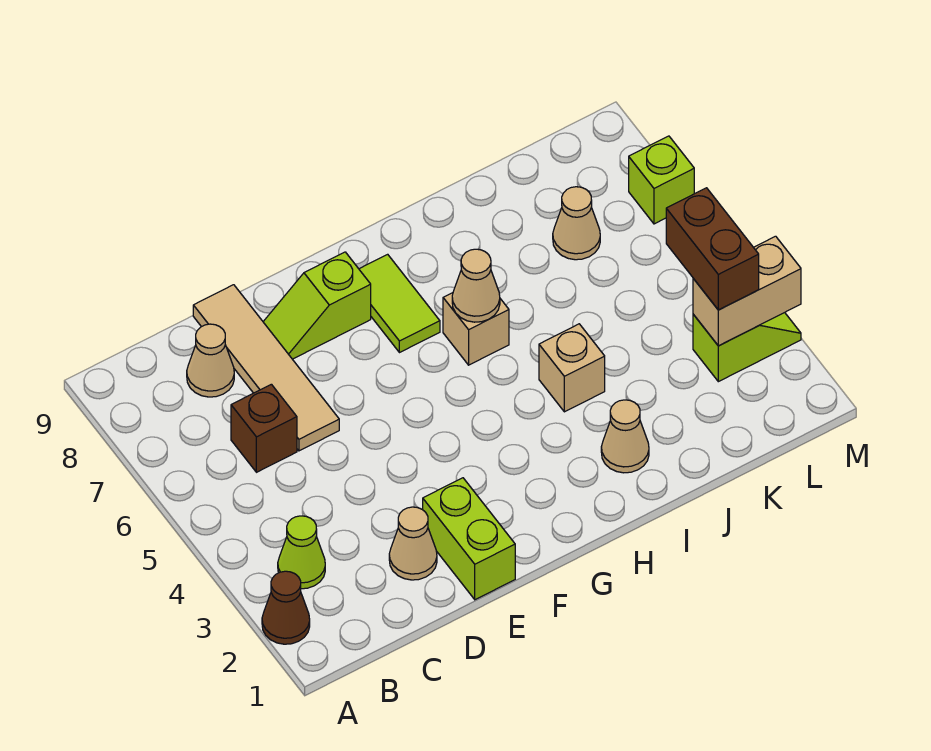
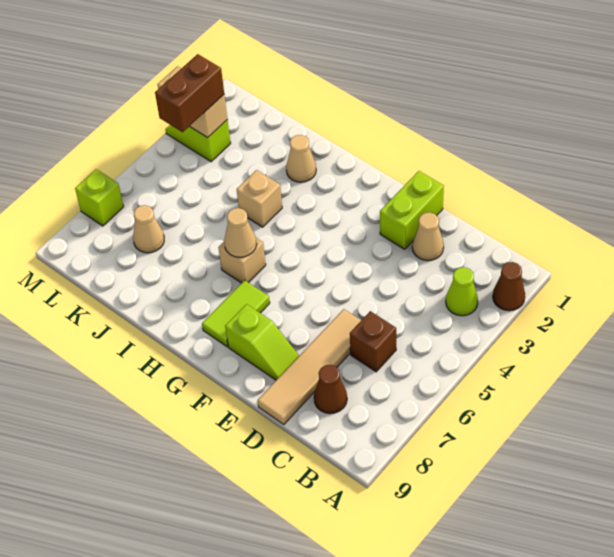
tan cone C8 level 1 -> brown cone C8 level 1

